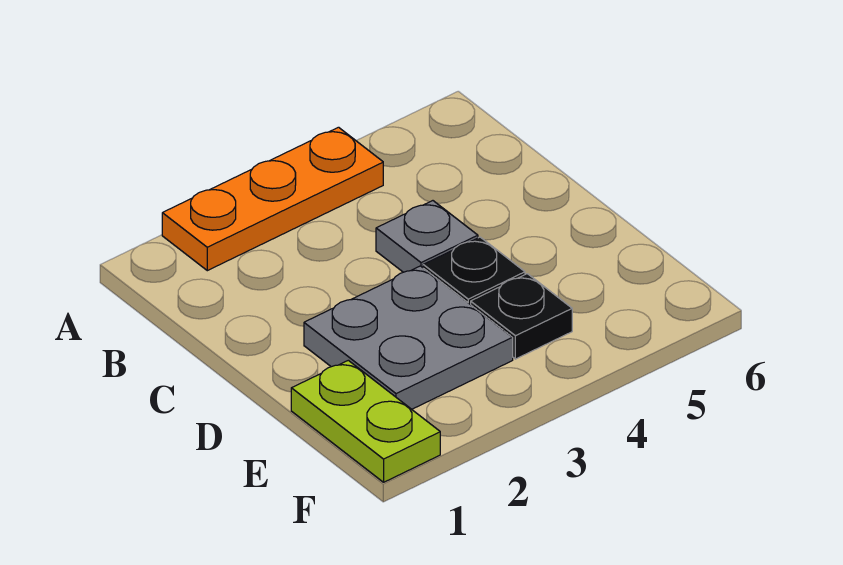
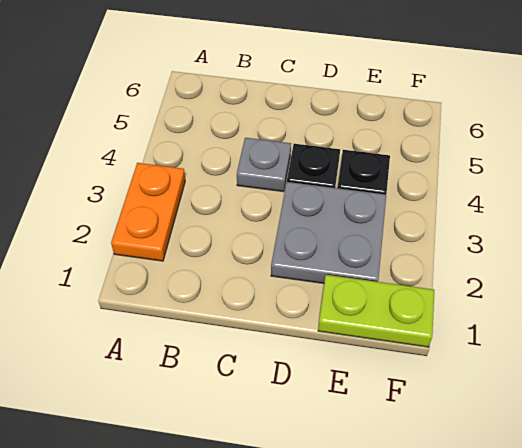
orange plate A2:A4 level 1 -> orange plate A2:A3 level 1

